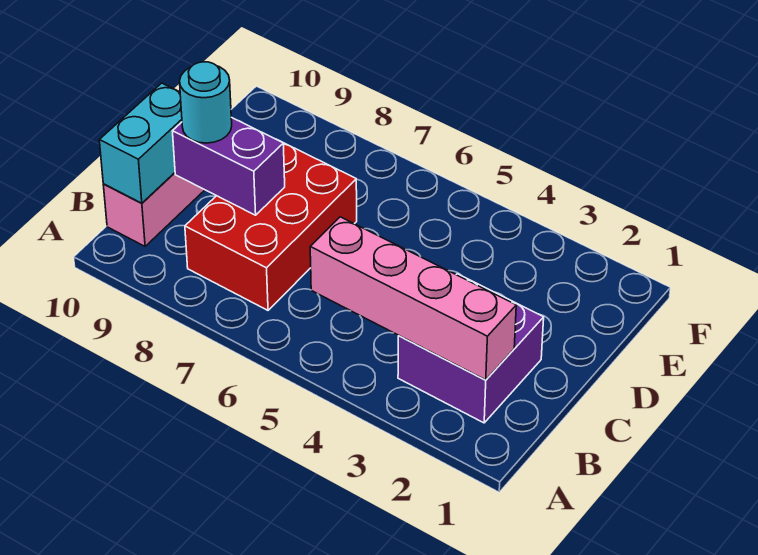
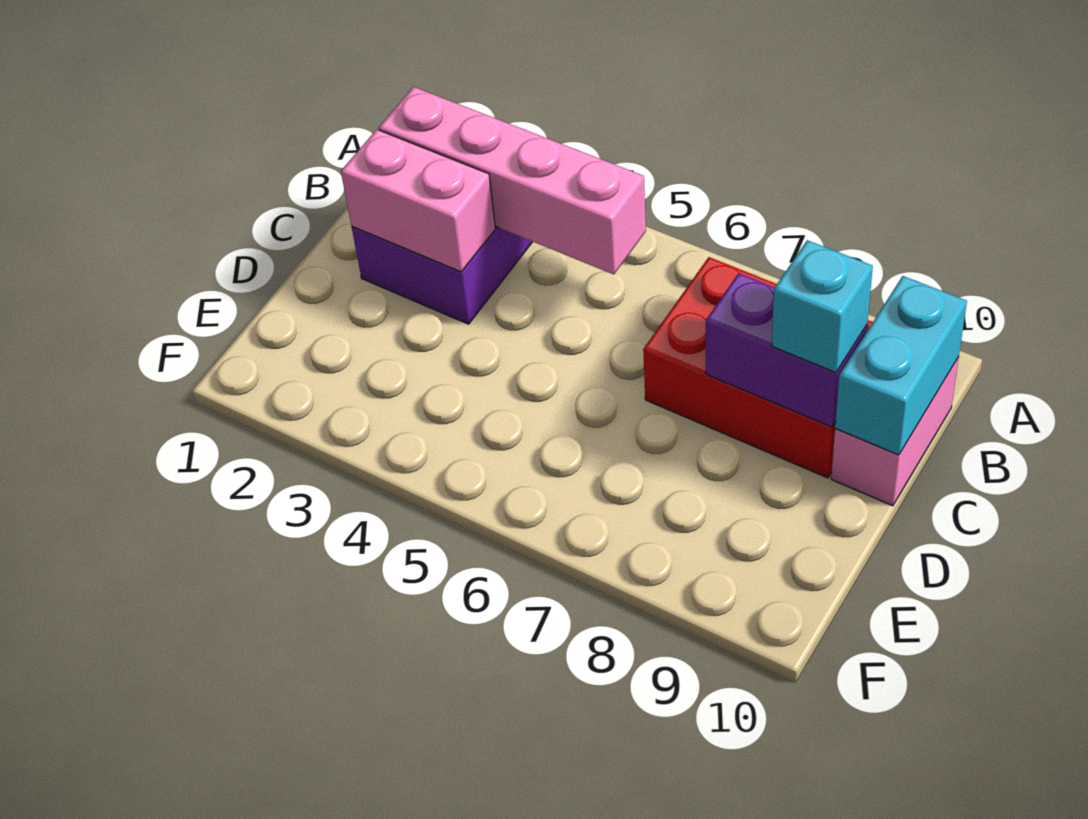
red brick B7:D8 level 1 -> red brick B7:C9 level 1
none -> pink brick C2:C3 level 2
cyan round brick C9 level 3 -> cyan brick C9 level 3

